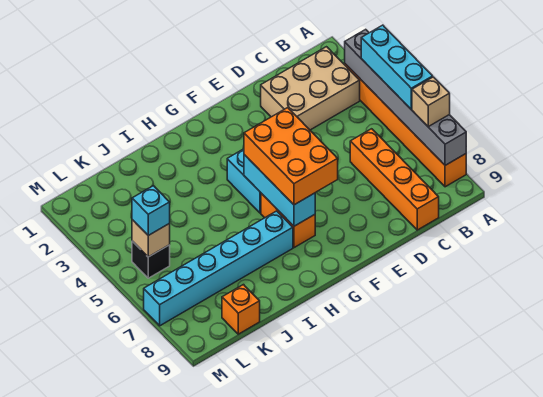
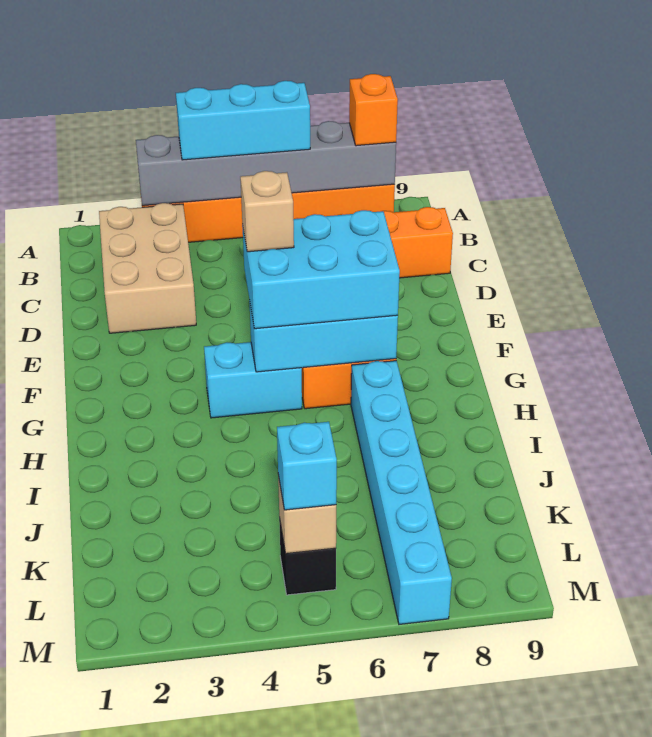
tan brick A7 level 3 -> tan brick F5 level 4
orange brick F5:G7 level 3 -> cyan brick F5:G7 level 3
orange brick K9 level 1 -> orange brick A8 level 3

